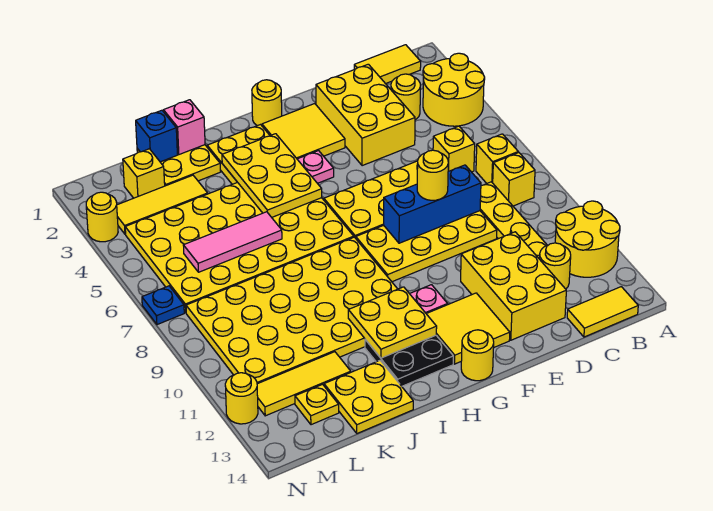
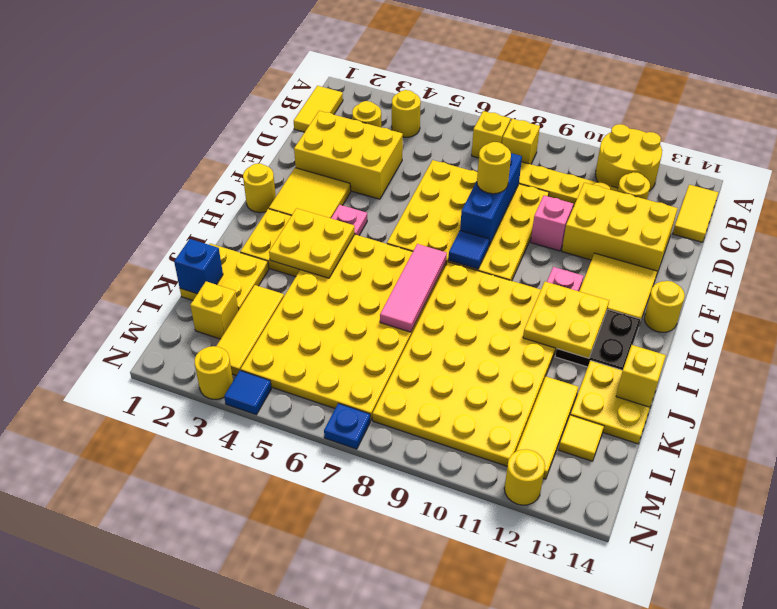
yellow round brick A3:B4 level 1 -> yellow round brick B4 level 1
yellow brick C6 level 1 -> yellow brick J14 level 2
none -> blue tile G8 level 2
yellow plate H3:I5 level 2 -> yellow plate H3:I4 level 2
pink brick J1 level 2 -> pink brick E10 level 1
pink tile J6:L6 level 2 -> pink tile H7:J7 level 2
yellow plate L13 level 1 -> yellow tile L13 level 1
none -> blue tile N4 level 1

